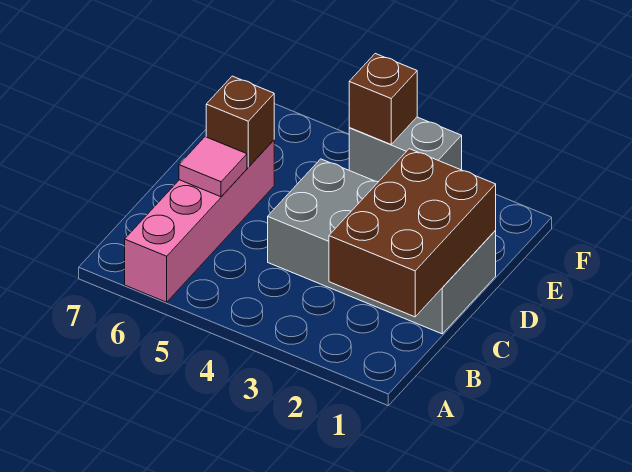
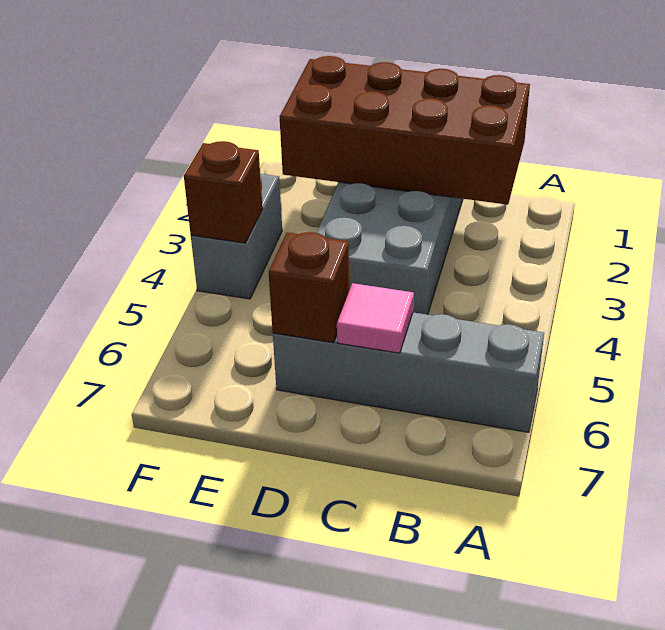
pink brick A6:D6 level 1 -> grey brick A6:D6 level 1
brown brick B1:D2 level 2 -> brown brick B1:E2 level 2

